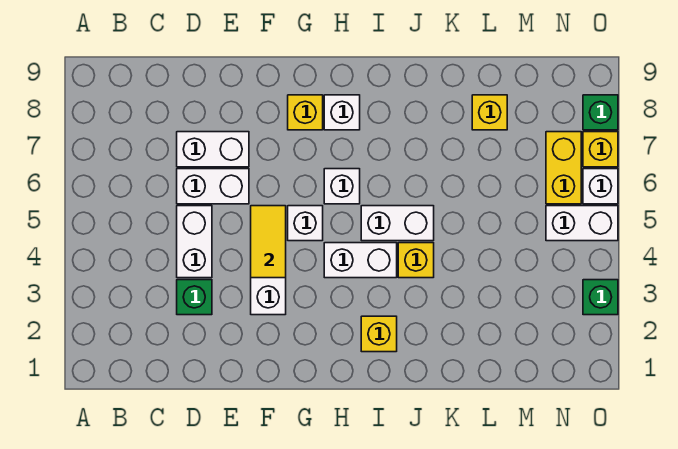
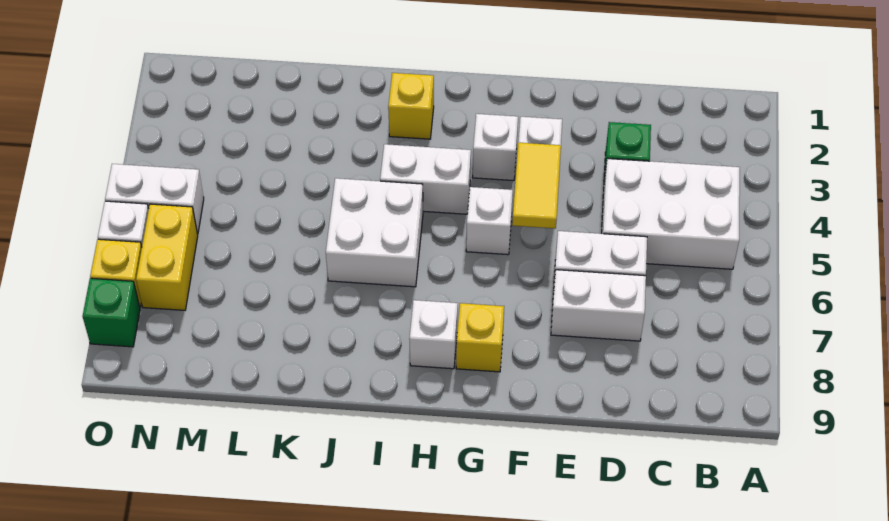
white brick D4:D5 level 1 -> white brick B4:D5 level 1
white brick H6 level 1 -> white brick G3 level 1
white brick I5:J5 level 1 -> white brick I5:J6 level 1
yellow brick J4 level 1 -> none
yellow brick L8 level 1 -> none
green brick O3 level 1 -> none

